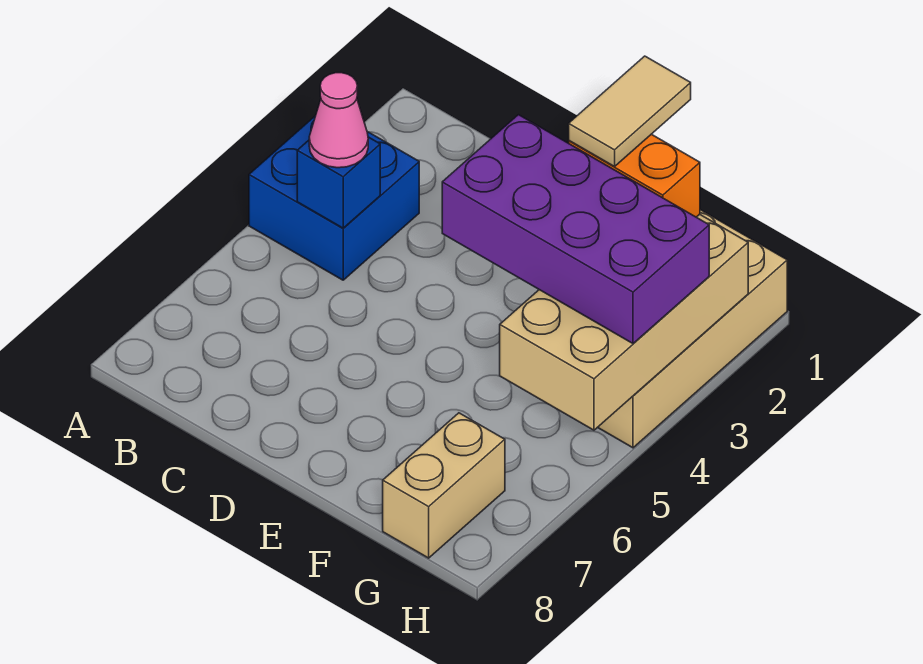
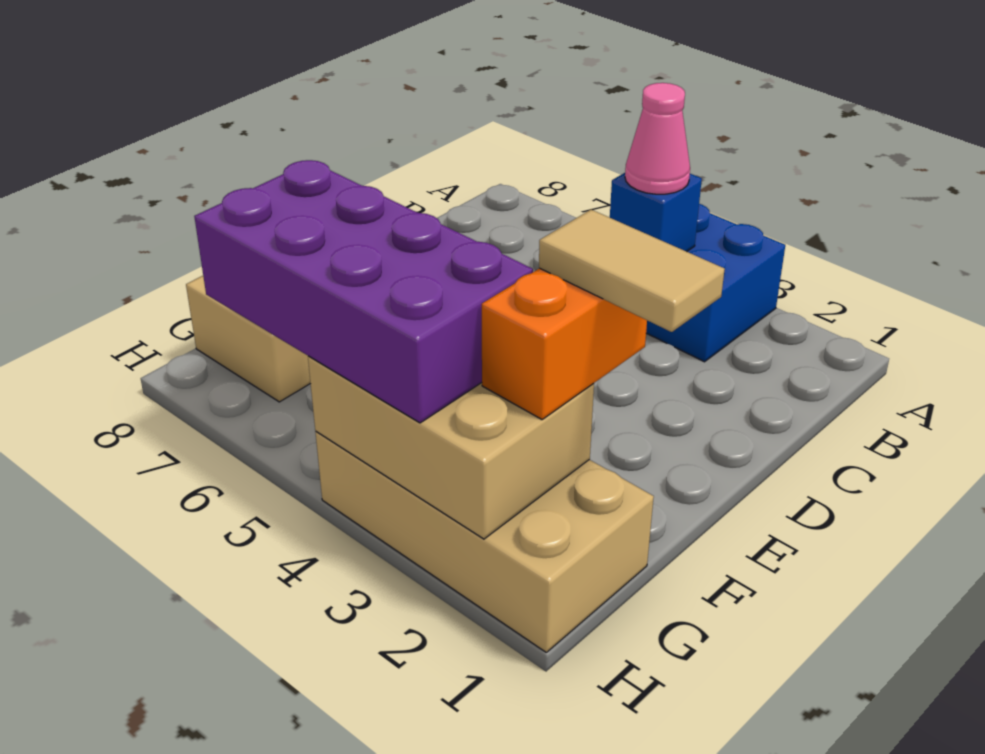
purple brick E3:H4 level 3 -> purple brick G3:H6 level 3
tan brick G2:H5 level 2 -> tan brick G2:H4 level 2

